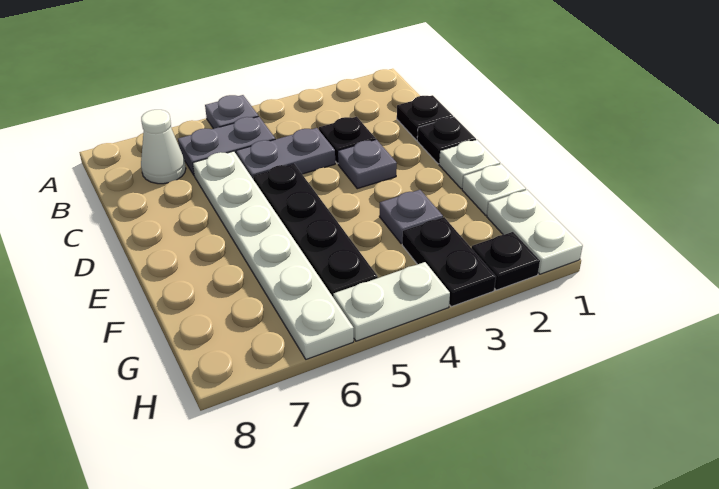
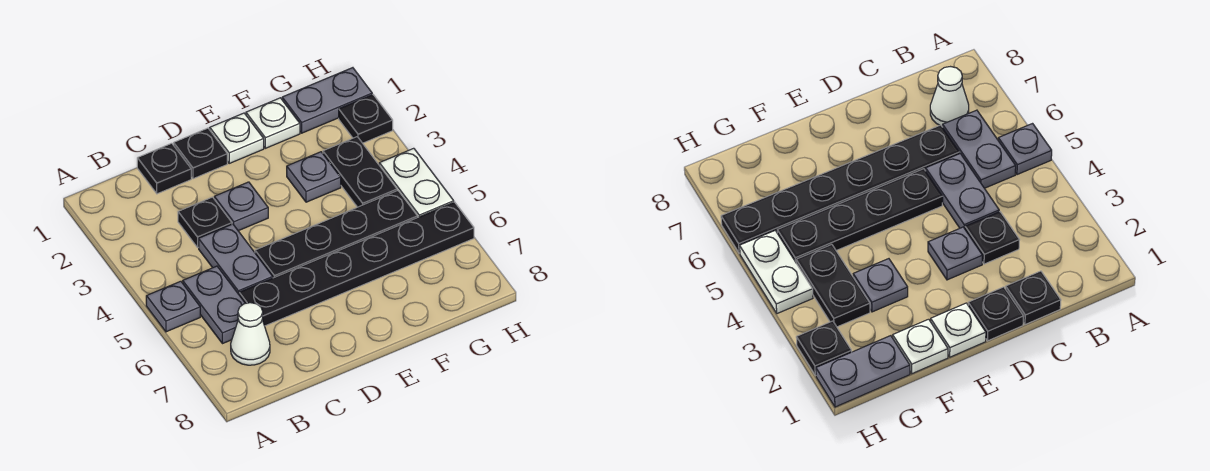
white plate C6:H6 level 1 -> black plate C6:H6 level 1
white plate G1:H1 level 1 -> grey plate G1:H1 level 1
black plate G3:H3 level 1 -> black plate G3:G4 level 1

